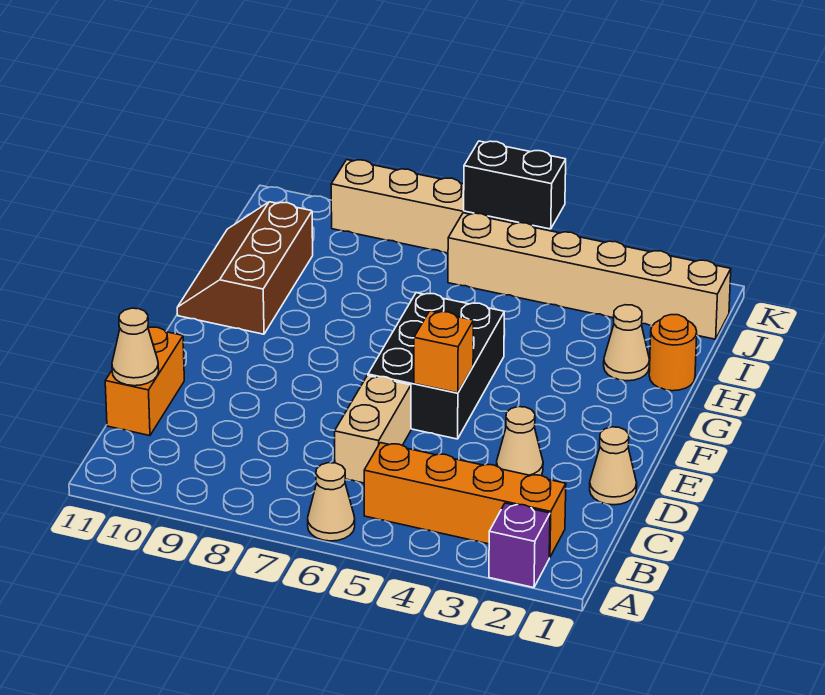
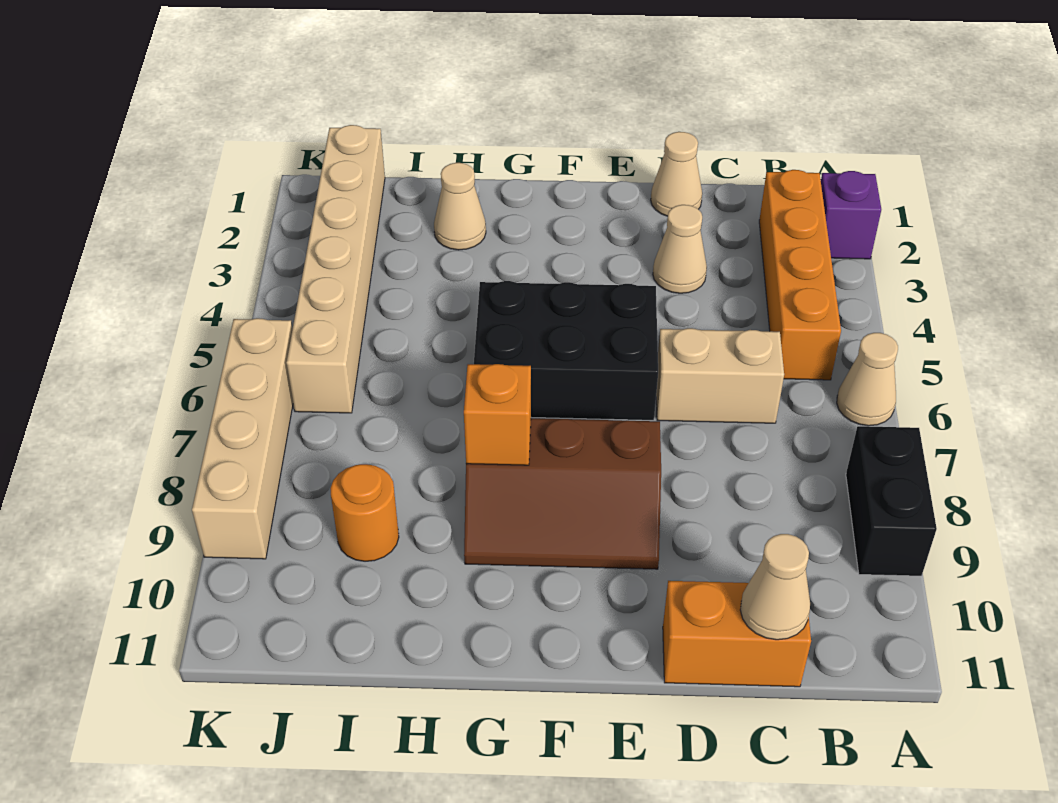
orange brick E5 level 2 -> orange brick G8 level 2
brown slope G10:I11 level 1 top 10 -> brown slope E8:G9 level 1 top 8
orange round brick H1 level 1 -> orange round brick I9 level 1
black brick K5:K6 level 2 -> black brick A8:A9 level 1

